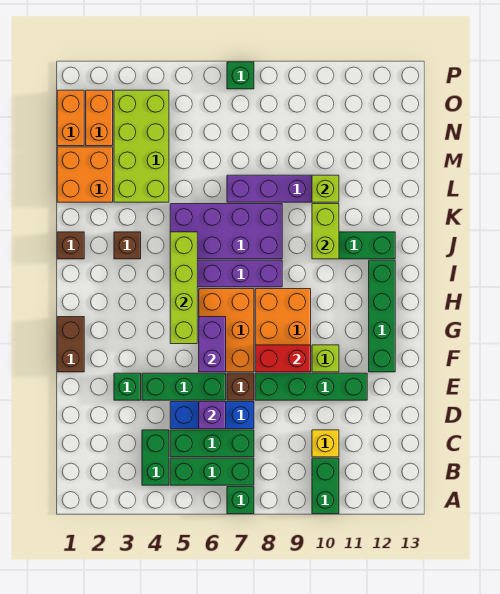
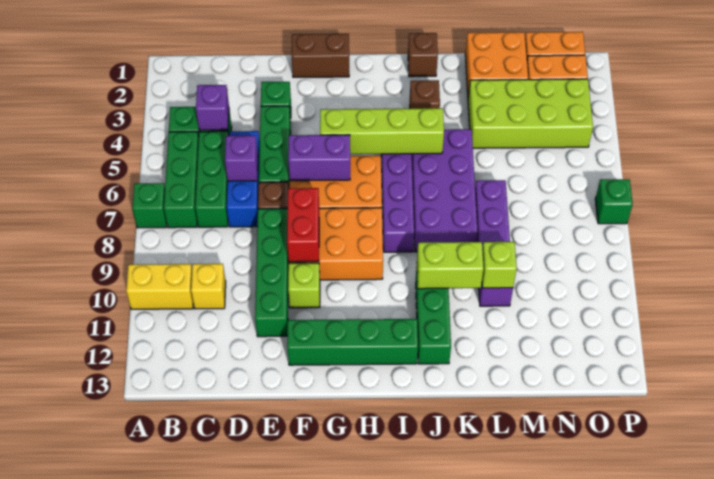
green brick A10:B10 level 1 -> yellow brick A10:B10 level 1
none -> purple brick C4 level 2

